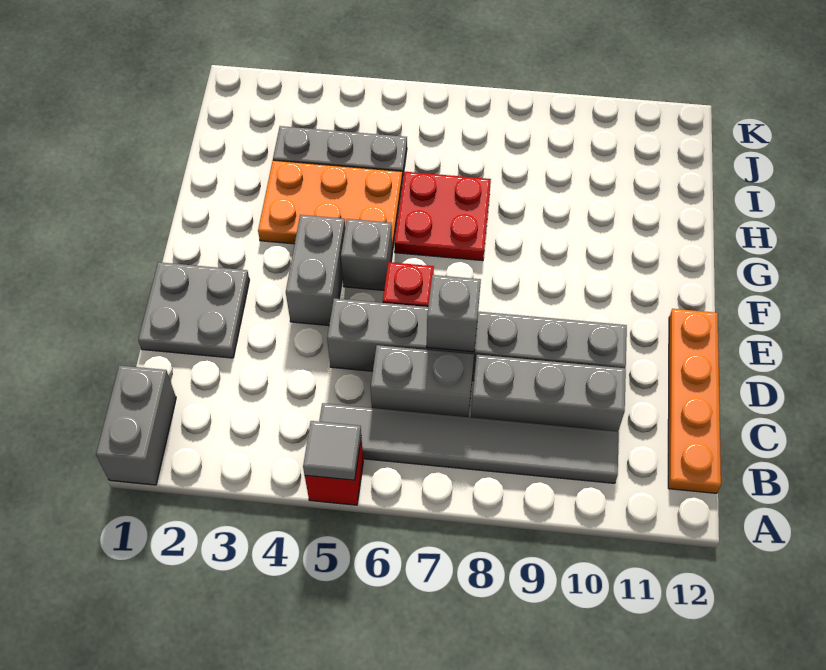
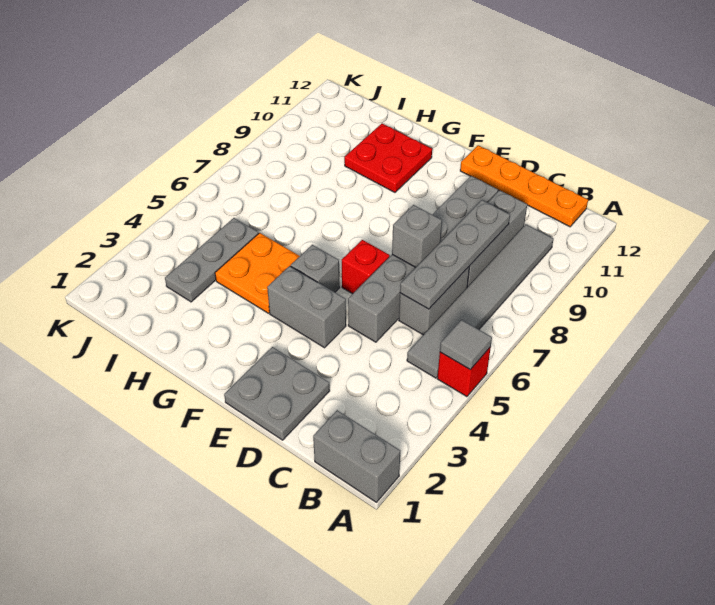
none -> grey plate C6:C9 level 2
orange plate G3:H5 level 1 -> orange plate G4:H5 level 1
red plate G6:H7 level 1 -> red plate G10:H11 level 1

